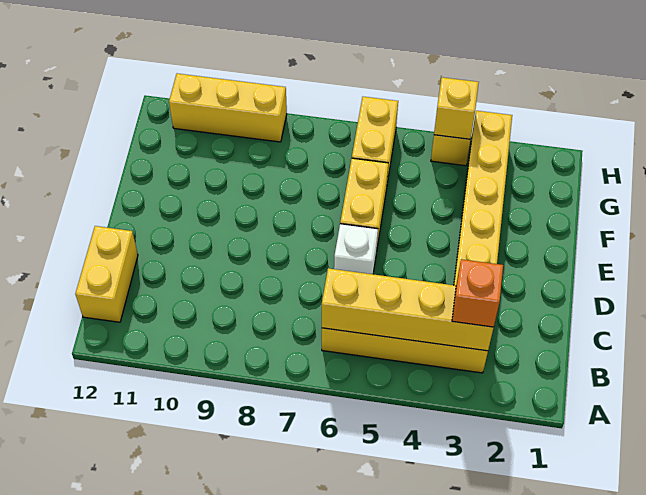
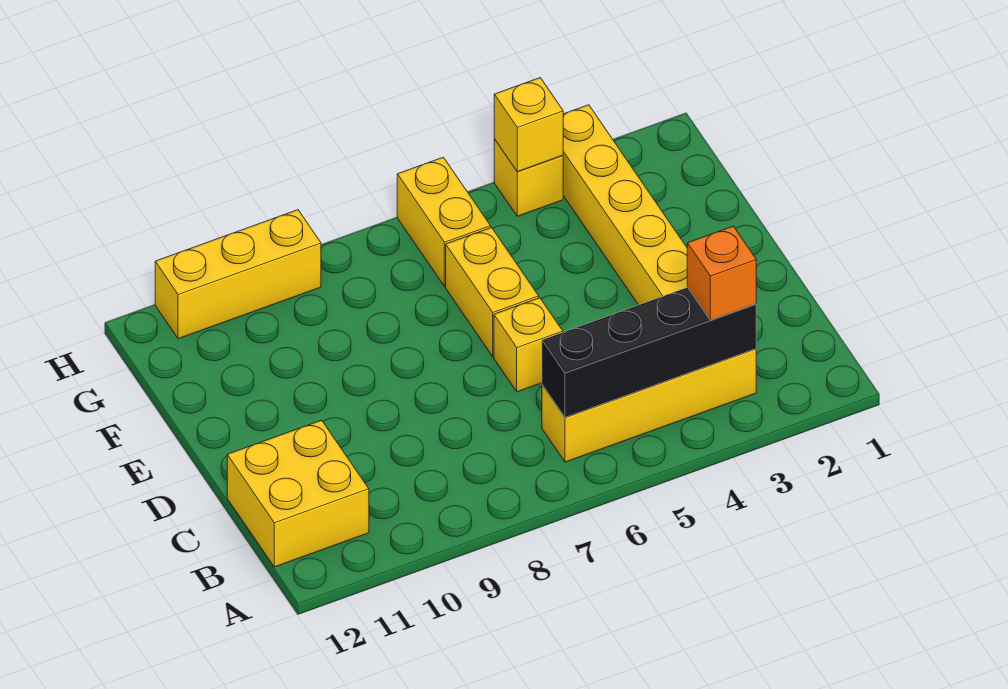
yellow brick B3:B6 level 2 -> black brick B3:B6 level 2
yellow brick B12:C12 level 1 -> yellow brick B11:C12 level 1
white brick D6 level 1 -> yellow brick D6 level 1

